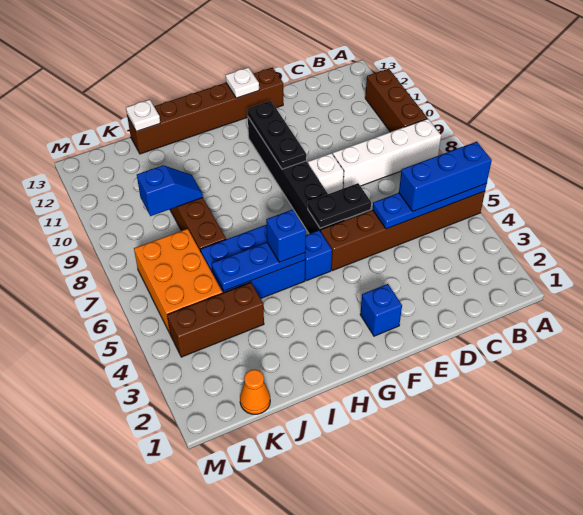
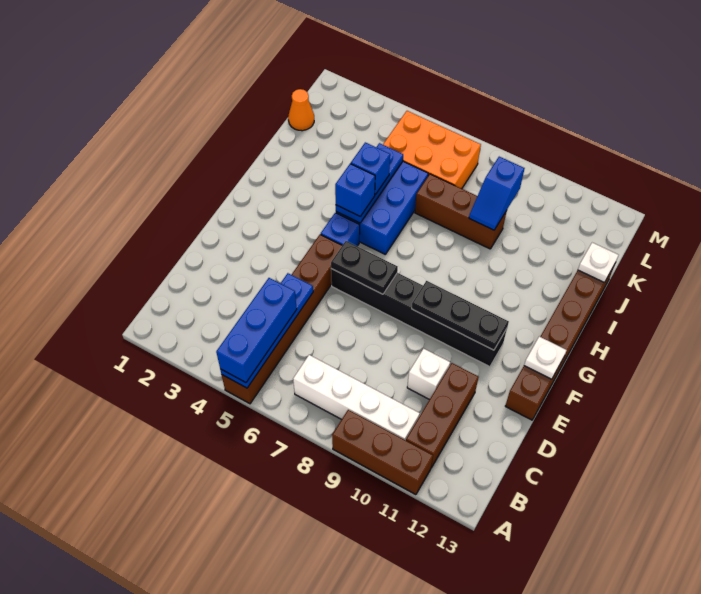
white brick A8:D8 level 1 -> white brick B7:B10 level 1
black plate E6:F6 level 2 -> black plate F6:F7 level 2
white brick E8 level 1 -> white brick D10 level 1
blue brick F2 level 1 -> blue brick I5 level 3
brown brick J4:L4 level 1 -> brown brick B11:D11 level 1

